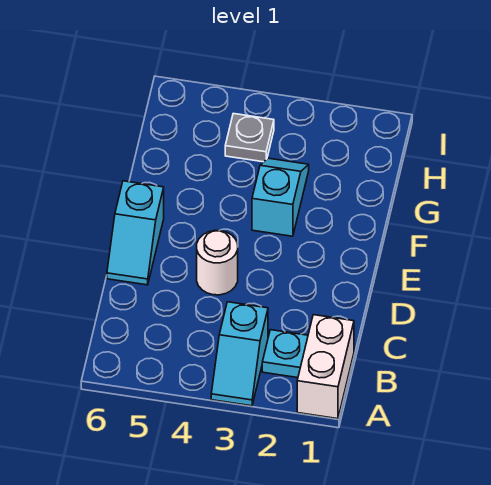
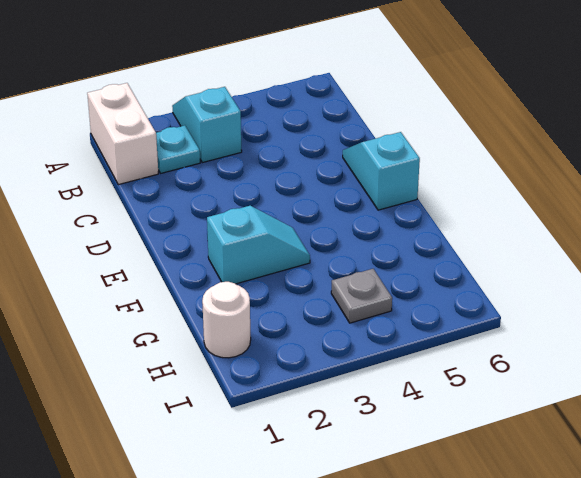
white round brick D4 level 1 -> white round brick H1 level 1
cyan slope F3:G3 level 1 top F -> cyan slope F2:F3 level 1 top 2

